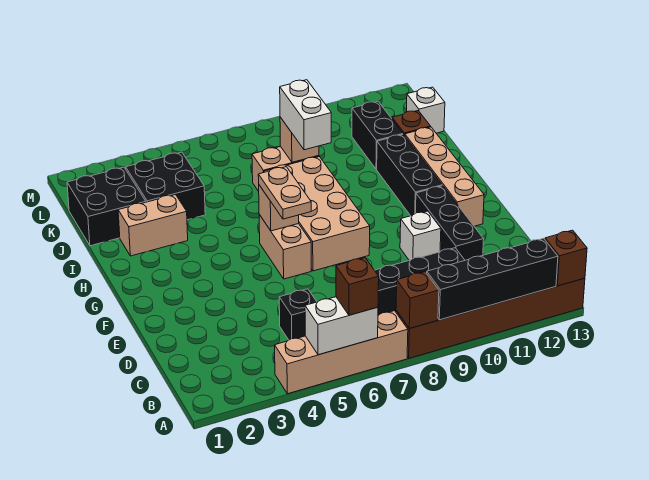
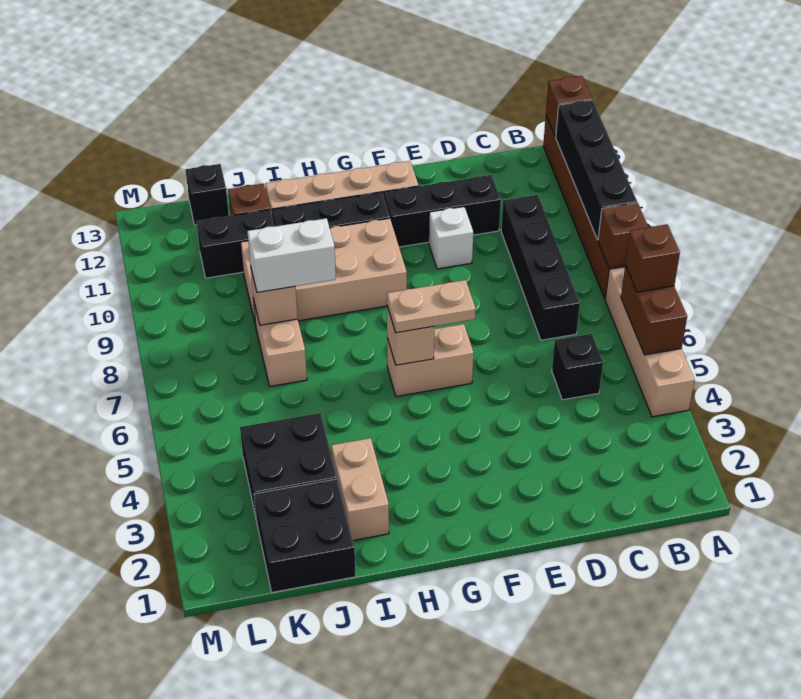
white brick A5:A6 level 2 -> brown brick A5:A6 level 2
tan brick F7:I8 level 1 -> tan brick G9:J10 level 1
white brick K13 level 1 -> black brick K13 level 1

